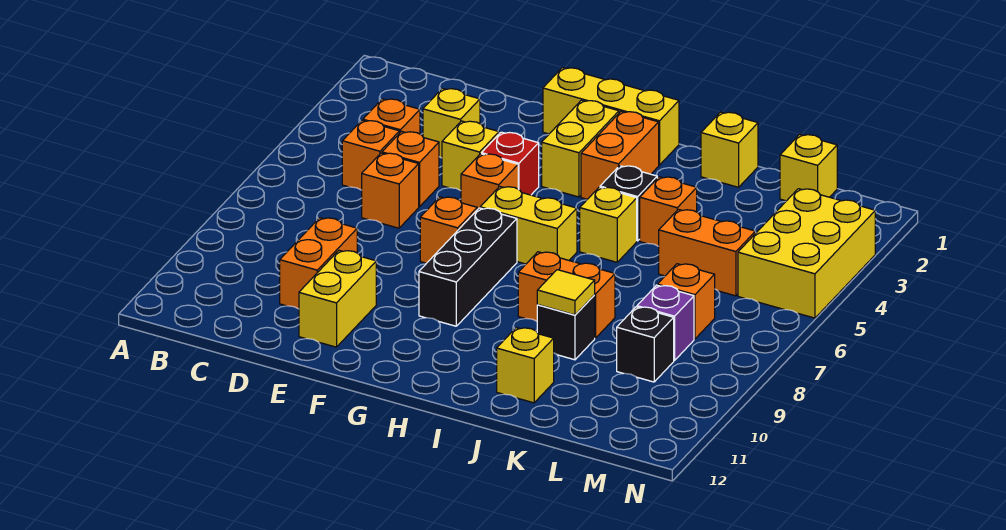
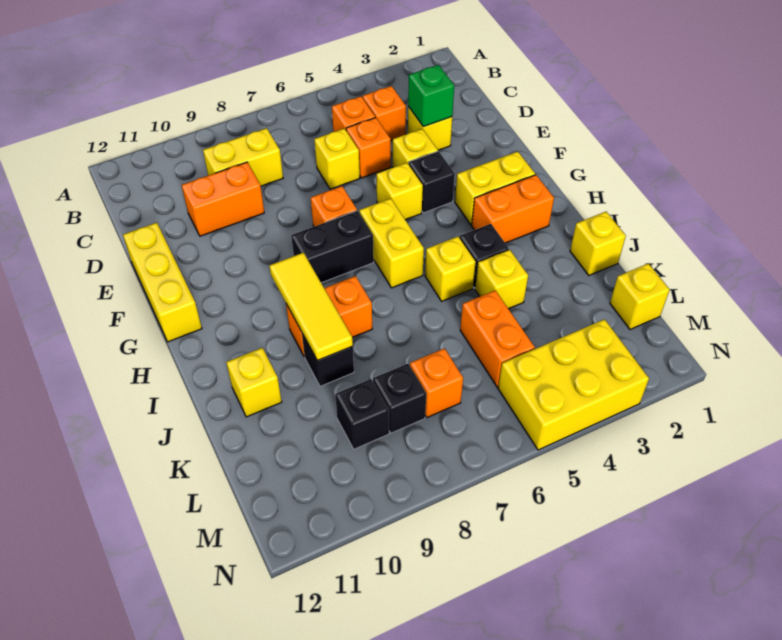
none -> green brick D3 level 2
orange brick D6 level 1 -> yellow brick D6 level 1
yellow brick E10:E11 level 1 -> yellow brick C8:C9 level 1
yellow brick F1:H1 level 1 -> yellow brick E12:G12 level 1
red brick F4 level 1 -> black brick F4 level 1
orange brick F5 level 1 -> yellow brick F5 level 1
black brick G7:G9 level 1 -> black brick G7:G8 level 1
orange brick I8:J8 level 1 -> orange brick I8:I9 level 1
orange brick J4 level 1 -> yellow brick J4 level 1
yellow tile J9 level 2 -> yellow tile H9:J9 level 2
purple brick L8 level 1 -> black brick L8 level 1

